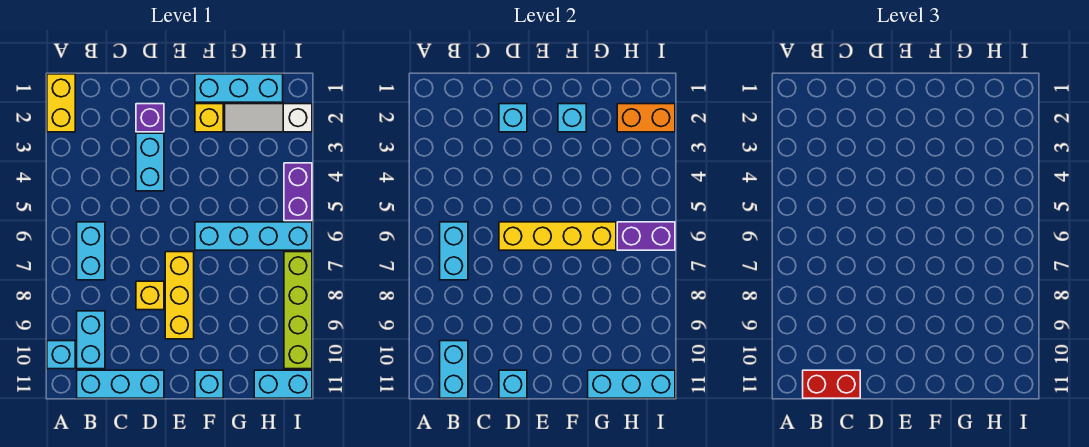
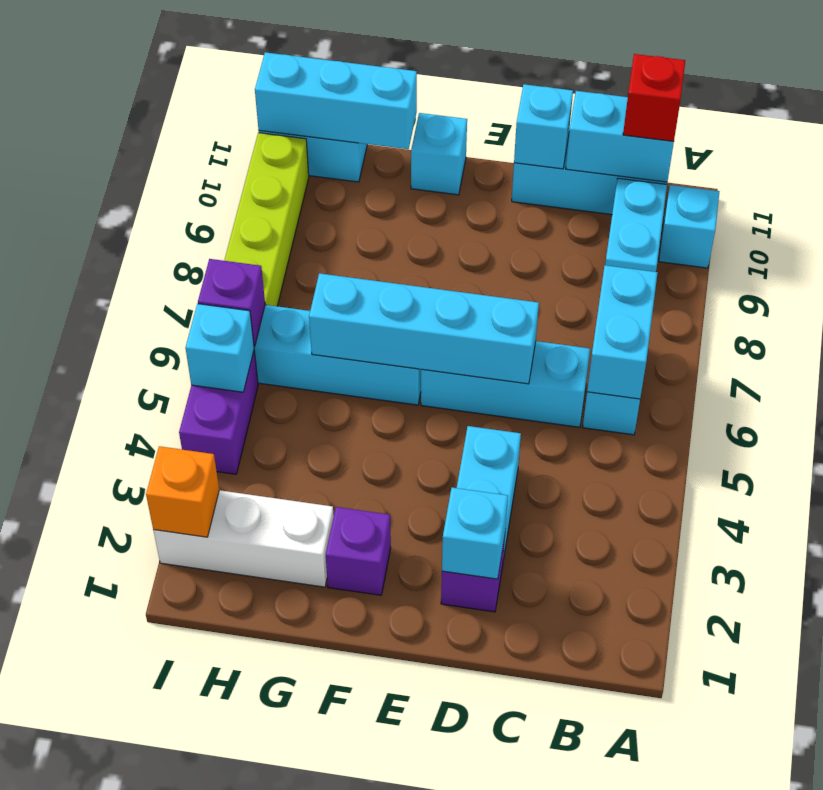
yellow brick A1:A2 level 1 -> none
cyan brick B10:B11 level 2 -> cyan brick B11:C11 level 2
red brick B11:C11 level 3 -> red brick B11 level 3
yellow brick D6:G6 level 2 -> cyan brick D6:G6 level 2
yellow brick D8 level 1 -> none
yellow brick E7:E9 level 1 -> none
cyan brick F1:H1 level 1 -> cyan brick C6:E6 level 1
yellow brick F2 level 1 -> purple brick F2 level 1
cyan brick F2 level 2 -> cyan brick I5 level 2
white slope G2:I2 level 1 top I -> white brick G2:I2 level 1
orange brick H2:I2 level 2 -> orange brick I2 level 2
purple brick H6:I6 level 2 -> purple brick I6 level 2

